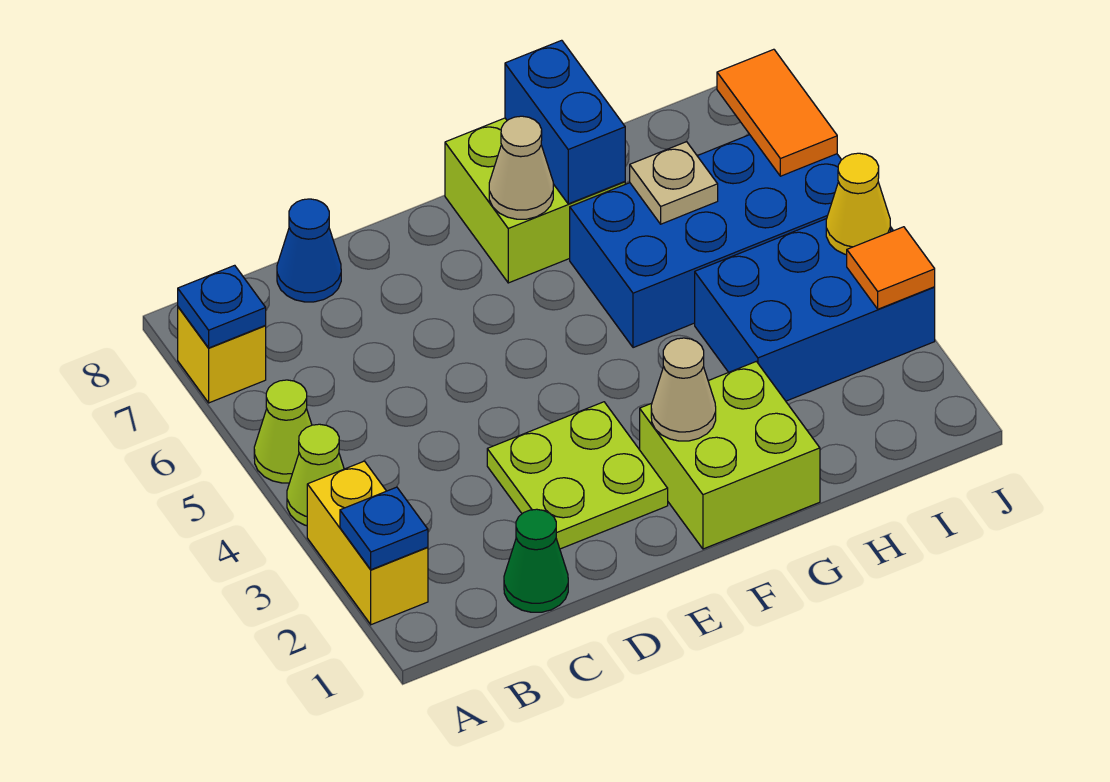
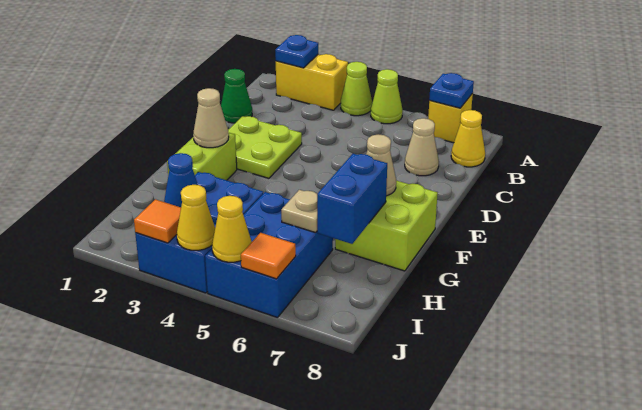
none -> yellow cone B8 level 1
none -> tan cone C7 level 1
blue cone C8 level 1 -> blue cone I3 level 2
lime brick F1:G2 level 1 -> lime brick F2:G2 level 1
blue brick G5:J6 level 1 -> blue brick H5:J6 level 1
blue brick G7:G8 level 2 -> blue brick G7:H7 level 2
none -> yellow cone J5 level 2
orange tile J6:J7 level 2 -> orange tile J6 level 2

